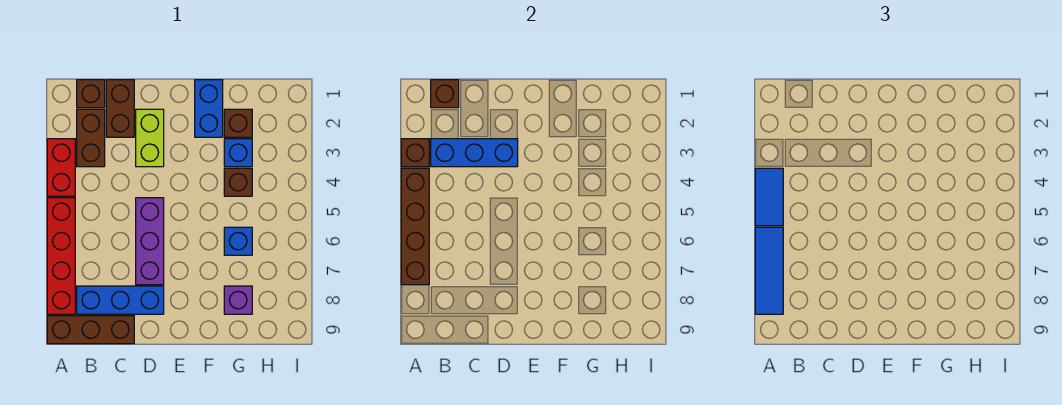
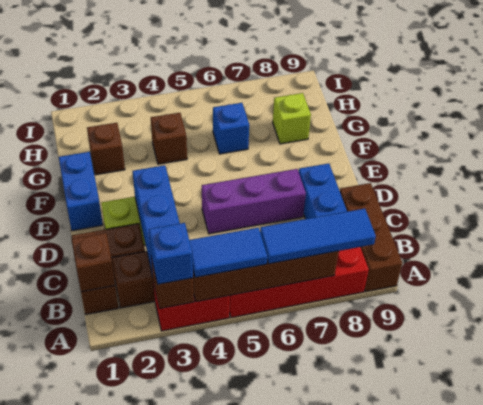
blue brick F1:F2 level 1 -> blue brick E1:F1 level 1
blue brick G3 level 1 -> blue brick A3 level 3
purple brick G8 level 1 -> lime brick G8 level 1

